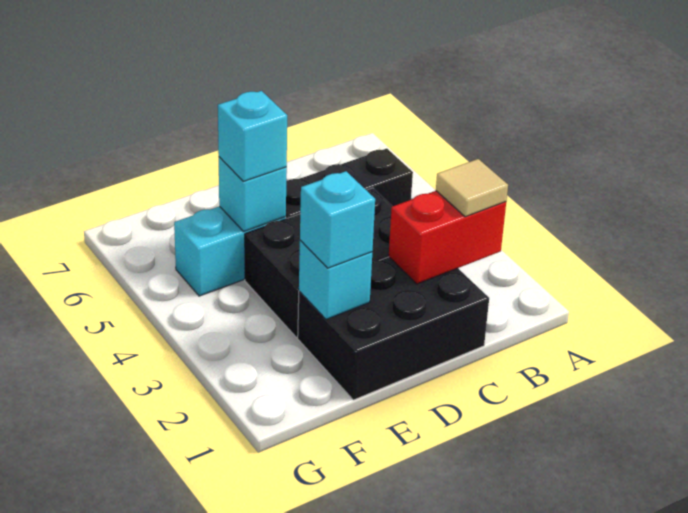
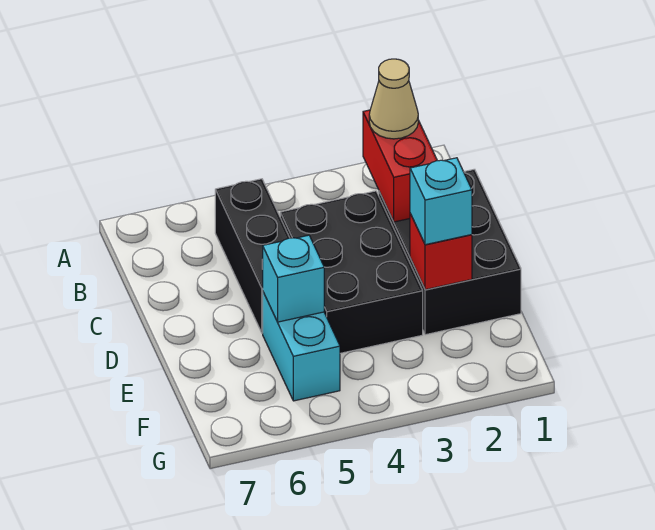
tan tile B2 level 3 -> tan cone B2 level 3
cyan brick E2 level 2 -> red brick E2 level 2
cyan brick E5 level 3 -> none

